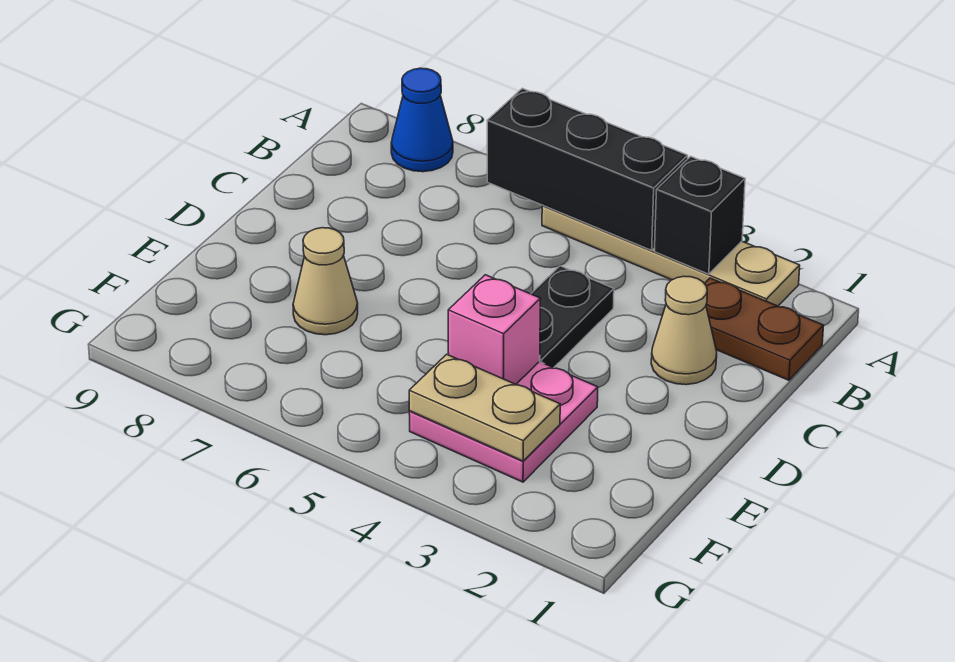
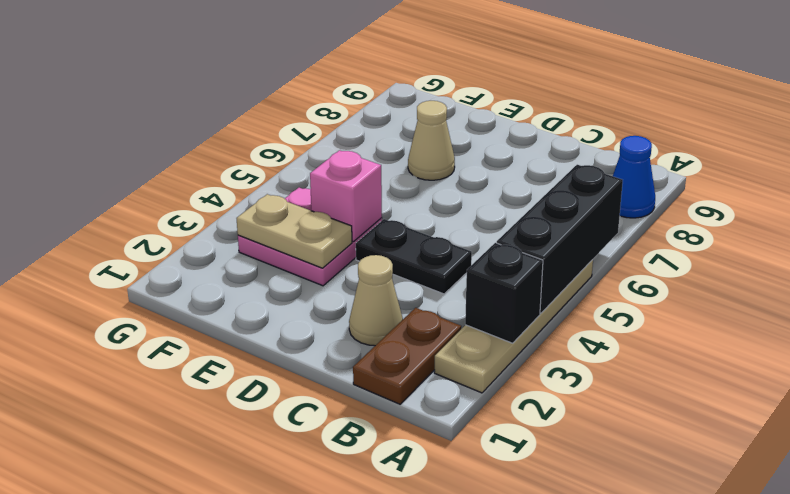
tan plate F3:F4 level 2 -> tan plate E3:F3 level 2

